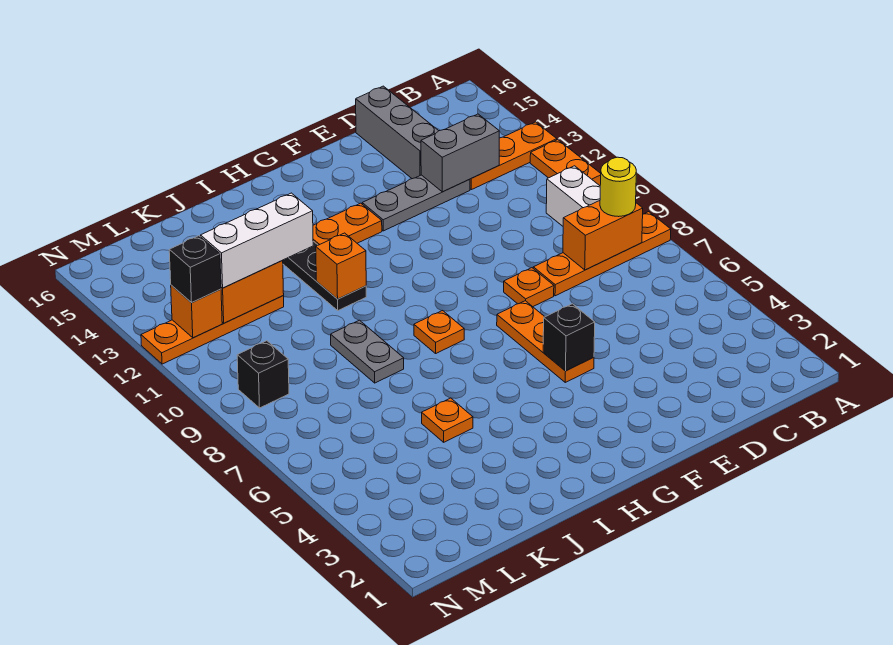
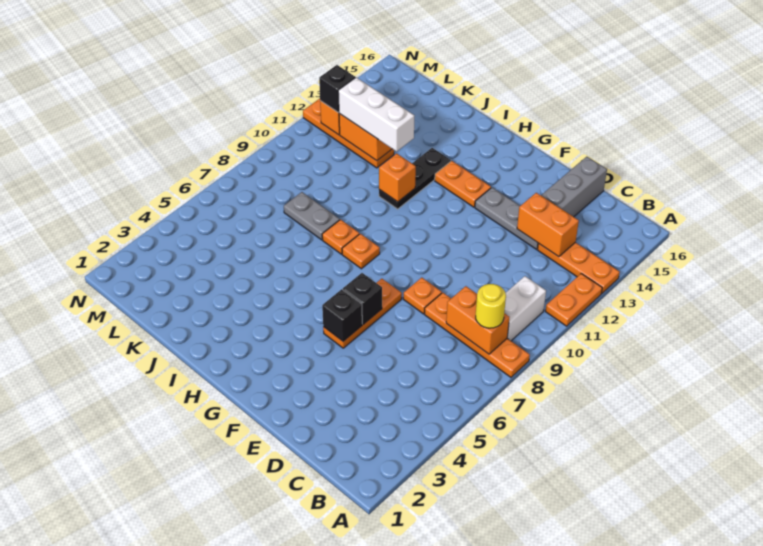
grey brick C13:D13 level 2 -> orange brick C13:D13 level 2
orange plate J5 level 1 -> orange plate I8 level 1
grey plate J8:J9 level 1 -> grey plate J8:K8 level 1
black brick M9 level 1 -> black brick F6 level 2

